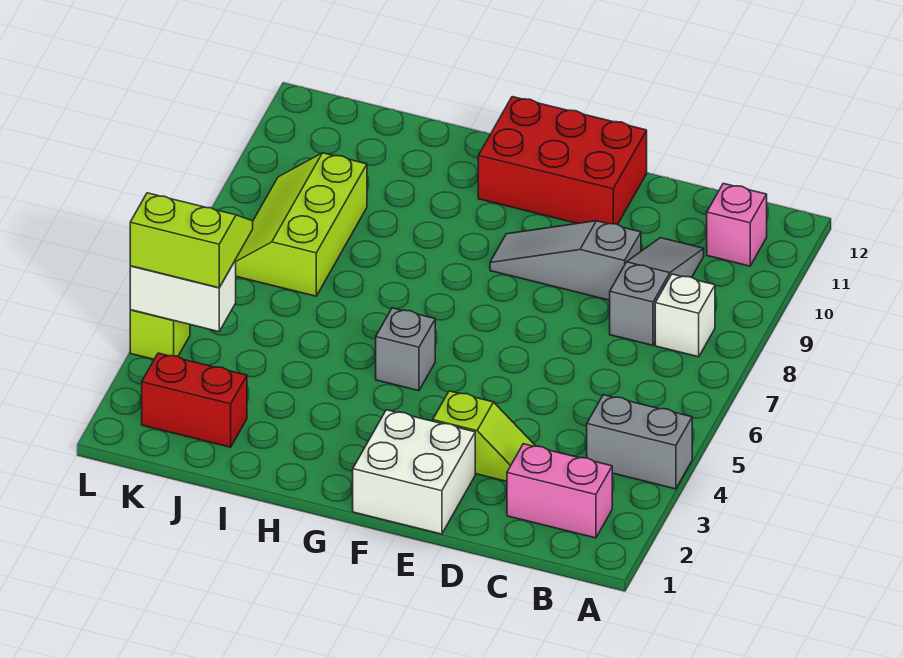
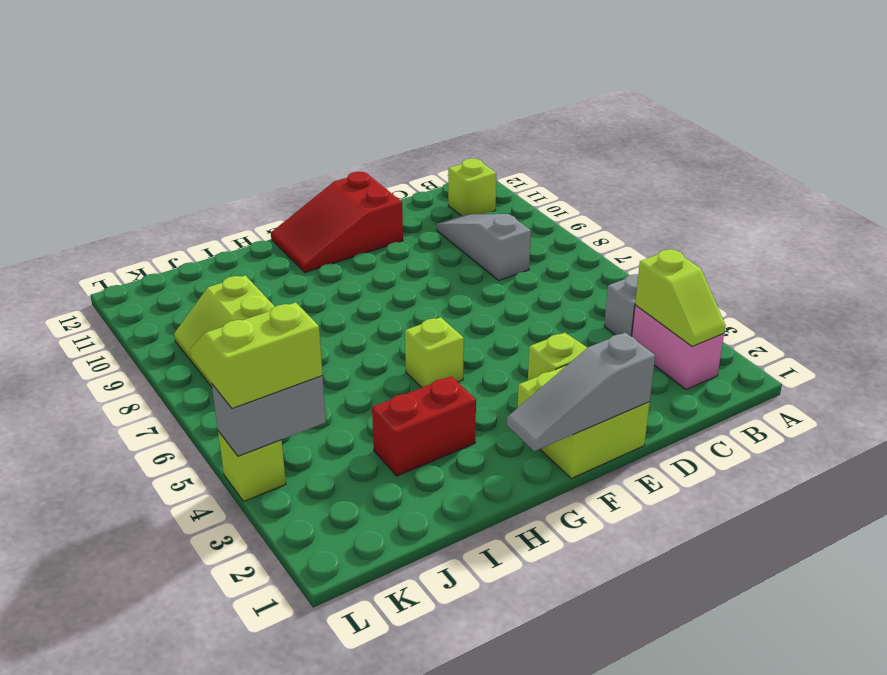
pink brick B2:C2 level 1 -> pink brick B2:B3 level 1
none -> lime slope B2:B3 level 2 top 3
white brick B8 level 1 -> none
pink brick B11 level 1 -> lime brick B11 level 1
grey slope D9:F9 level 1 top D -> grey slope E1:G1 level 2 top E
white brick E1:F2 level 1 -> lime brick E1:F2 level 1
red brick E11:G12 level 1 -> red slope E11:G12 level 1 top E
grey brick G5 level 1 -> lime brick G5 level 1
red brick J2:K2 level 1 -> red brick H3:I3 level 1
white brick K4:L4 level 2 -> grey brick K4:L4 level 2

